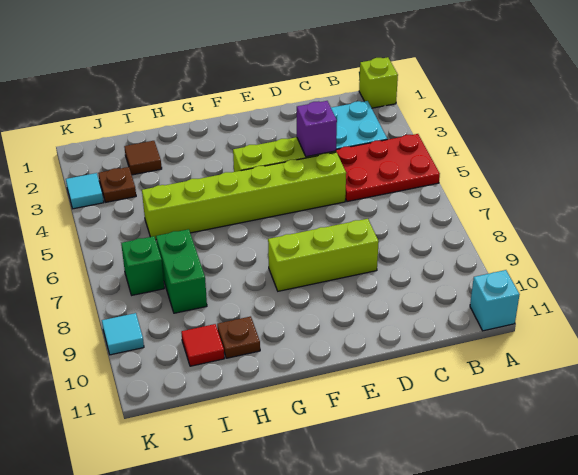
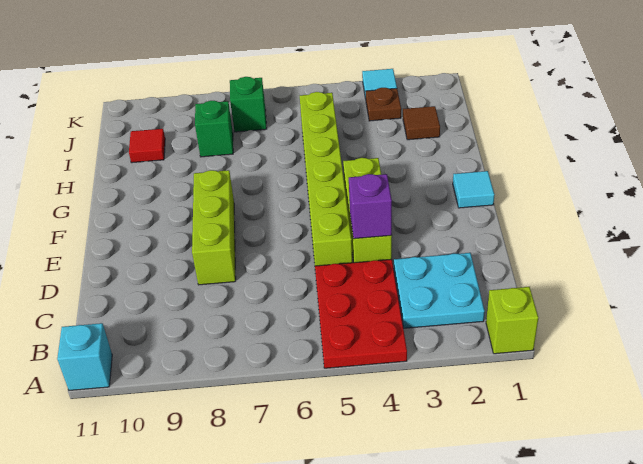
brown plate H10 level 1 -> none
green brick I7:I8 level 1 -> green brick I8 level 1
cyan tile K9 level 1 -> cyan tile F1 level 1

